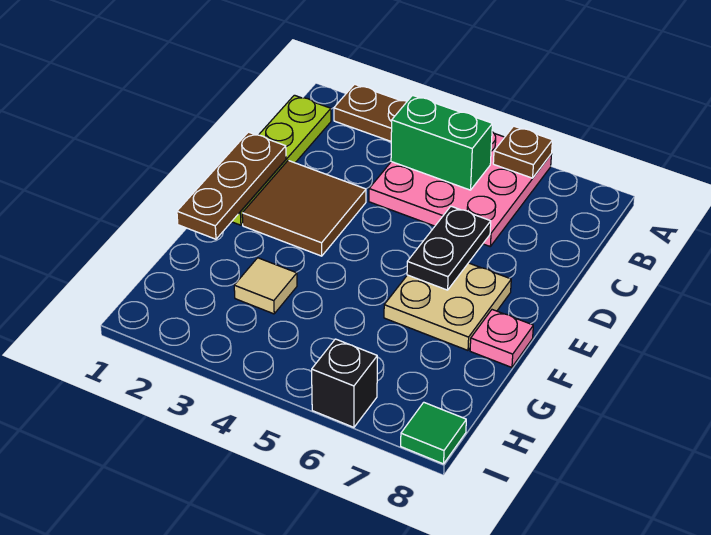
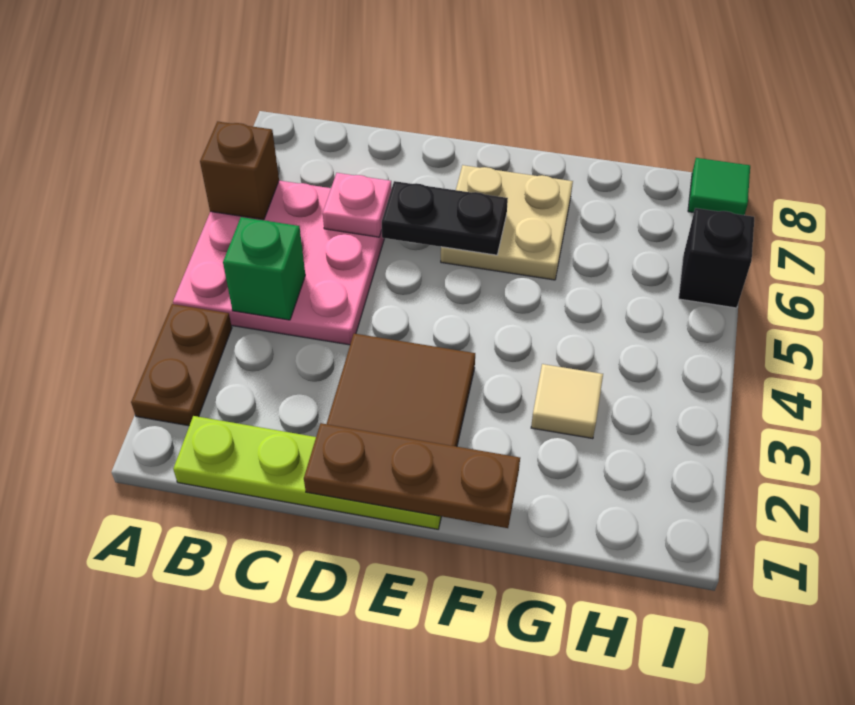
brown plate A6 level 2 -> brown brick A6 level 2
green brick B4:B5 level 2 -> green brick B4 level 2
pink plate F8 level 1 -> pink plate C6 level 2

